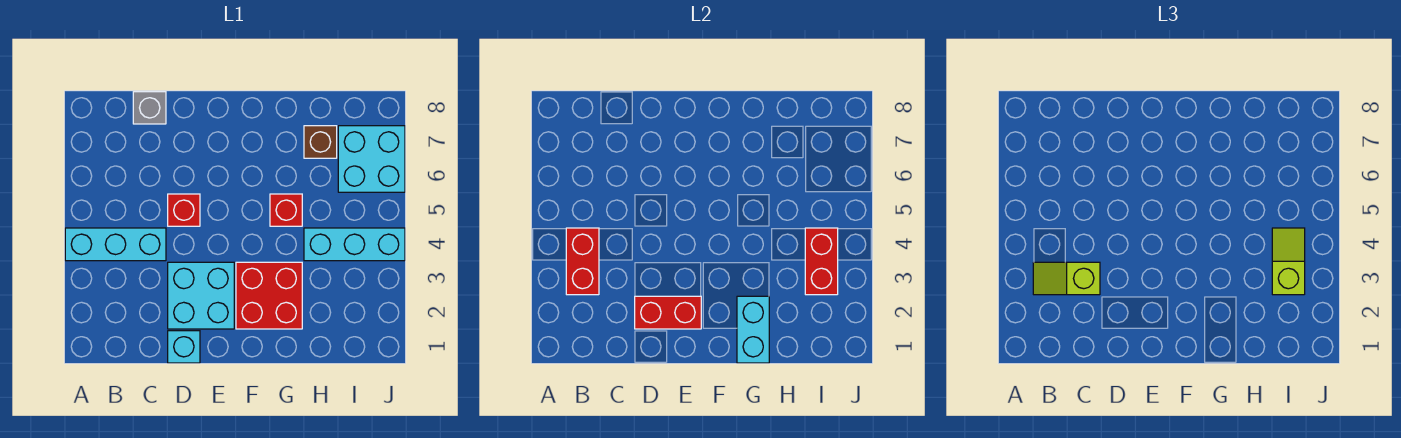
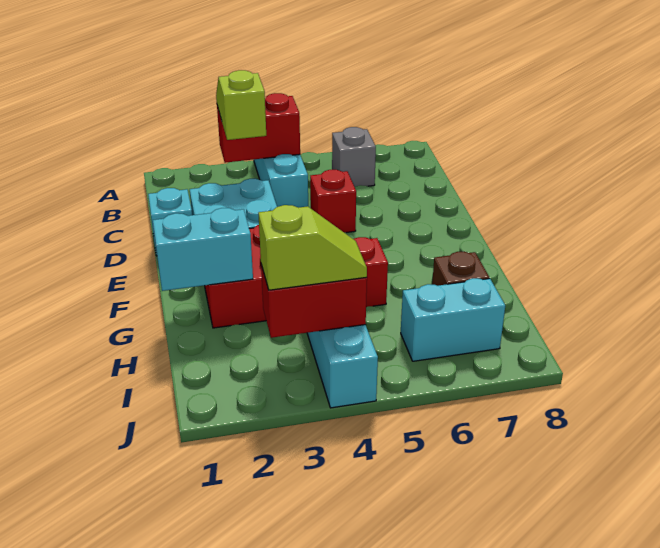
grey brick C8 level 1 -> grey brick B6 level 1
red brick D2:E2 level 2 -> none
cyan brick I6:J7 level 1 -> cyan brick I6:I7 level 1

